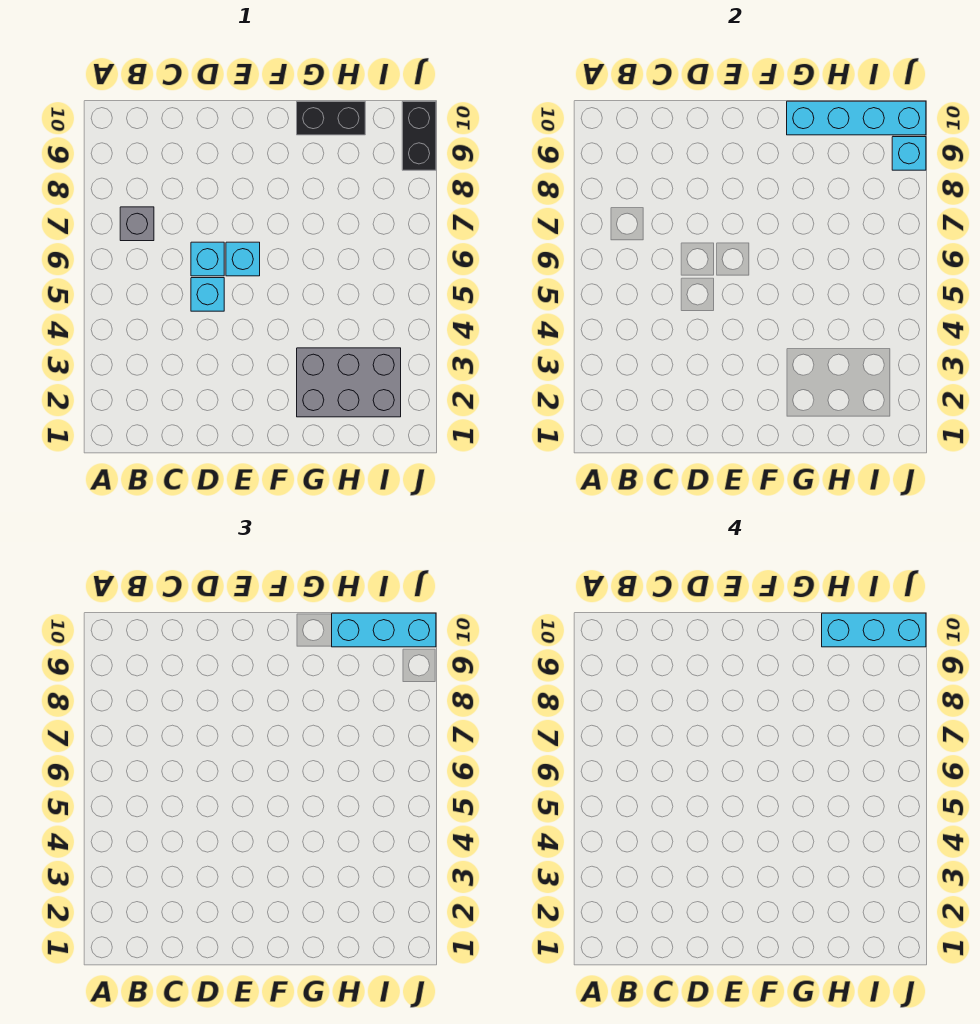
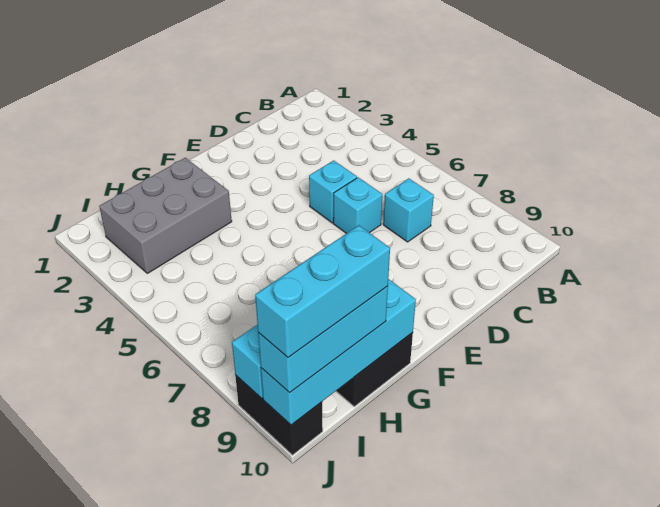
grey brick B7 level 1 -> none
cyan brick E6 level 1 -> cyan brick C7 level 1

